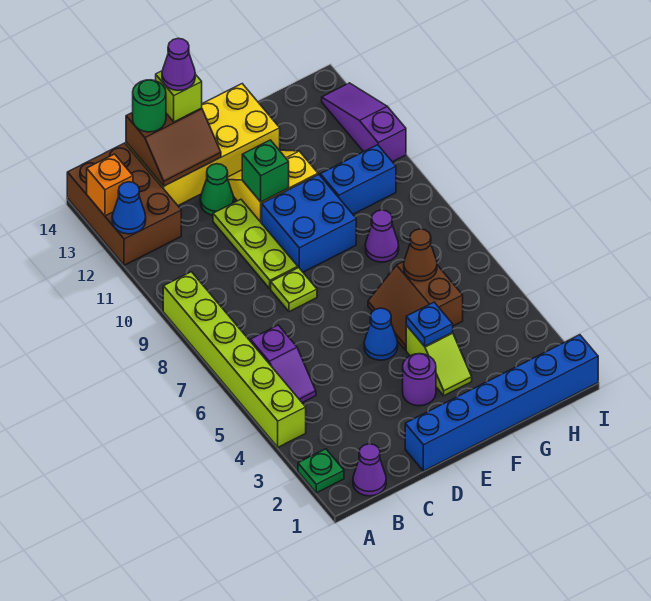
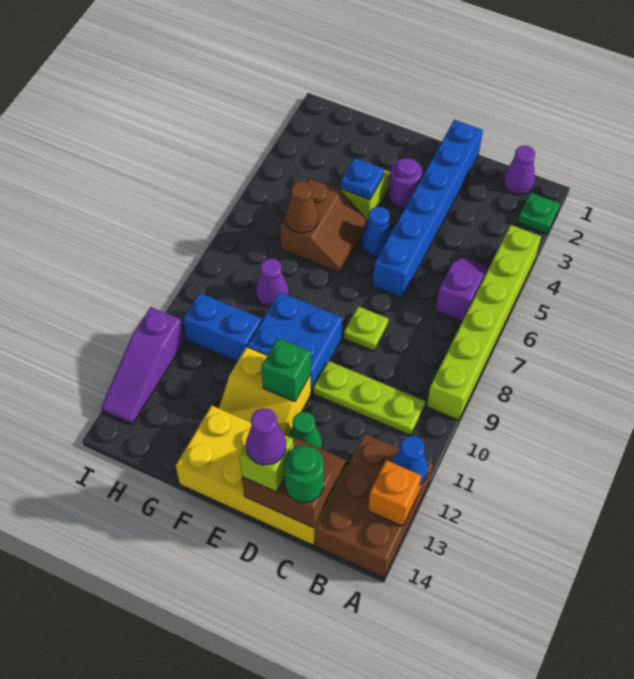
blue brick D1:I1 level 1 -> blue brick D1:D6 level 1
lime plate D9:D11 level 1 -> lime plate B10:D10 level 1

